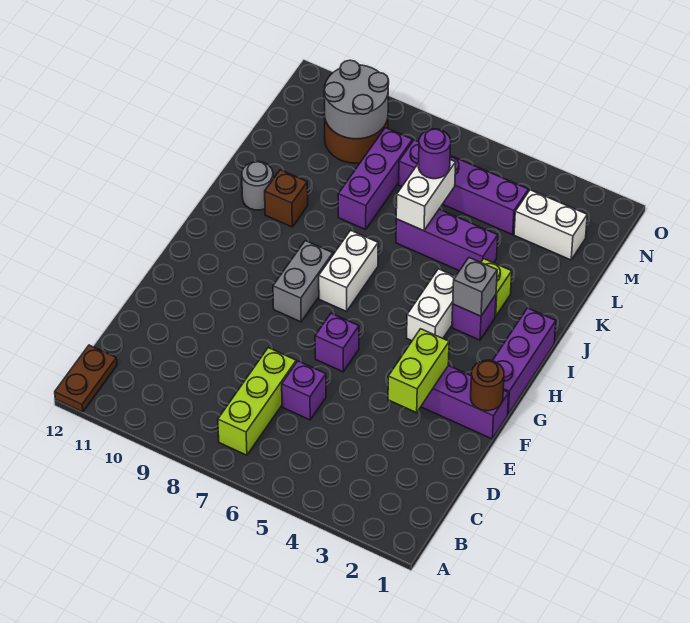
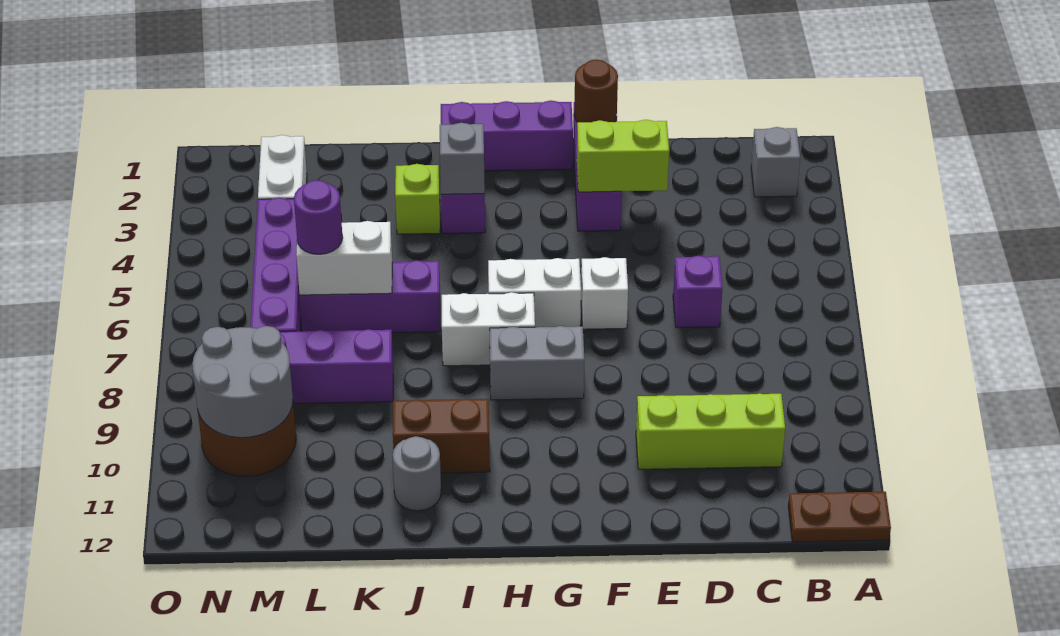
none -> grey brick B2 level 1
lime brick B7:D7 level 1 -> lime brick C10:E10 level 1
purple brick F6 level 1 -> white brick F6 level 1
white brick H4:I4 level 1 -> white brick G6:H6 level 1
brown brick J10 level 1 -> brown brick I10:J10 level 1
purple brick K4:K6 level 1 -> purple brick J6:L6 level 1

